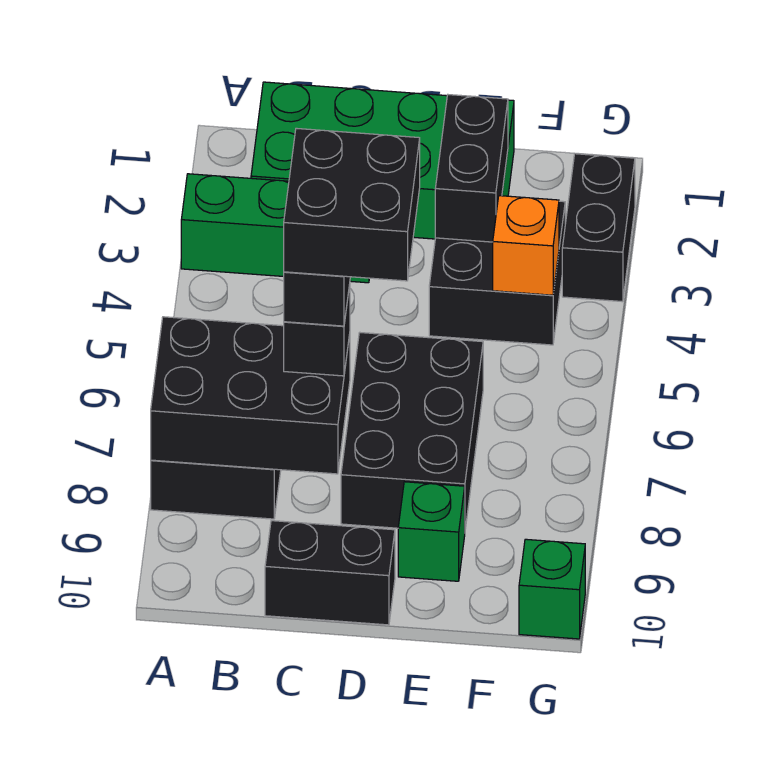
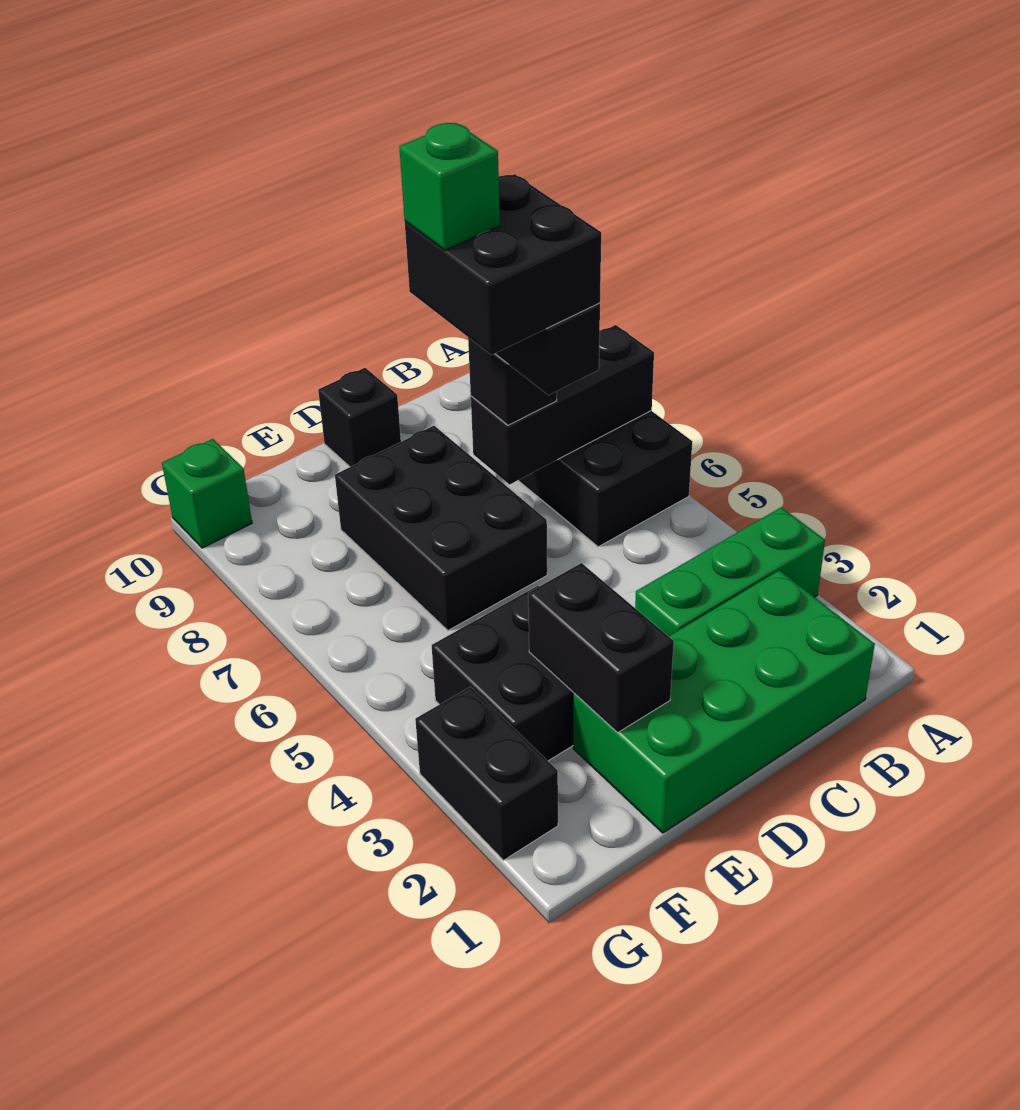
black brick A7:C8 level 2 -> black brick A7:C7 level 2
black brick C10:D10 level 1 -> black brick D10 level 1
green brick E9 level 1 -> green brick D7 level 6
orange brick F4 level 2 -> none

